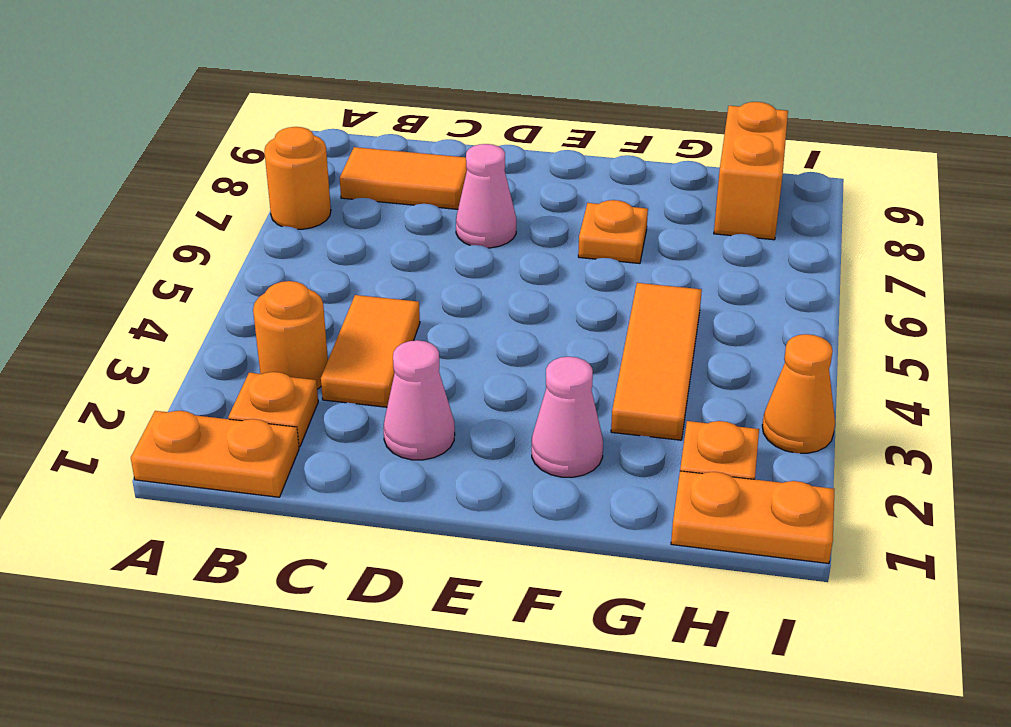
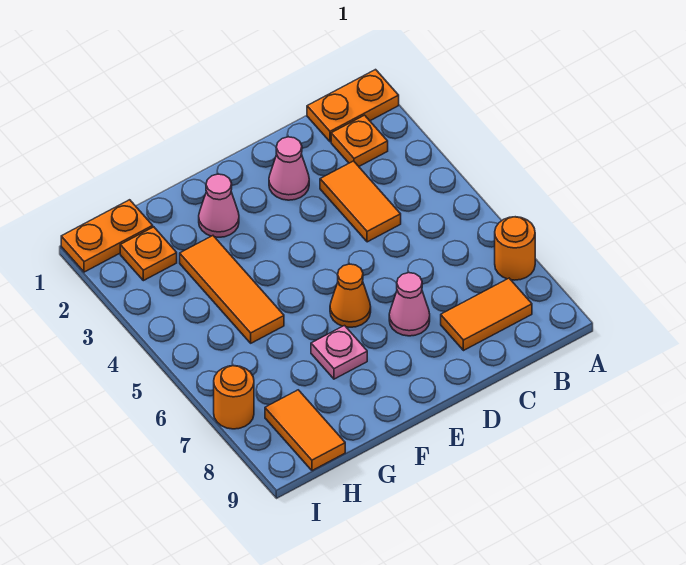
orange round brick B3 level 1 -> orange round brick I7 level 1
orange plate F7 level 1 -> pink plate F7 level 1
orange brick H8:H9 level 1 -> orange tile H8:H9 level 1
orange cone I3 level 1 -> orange cone E6 level 1

